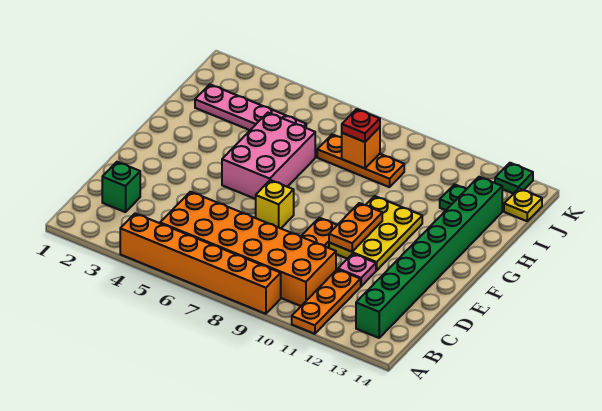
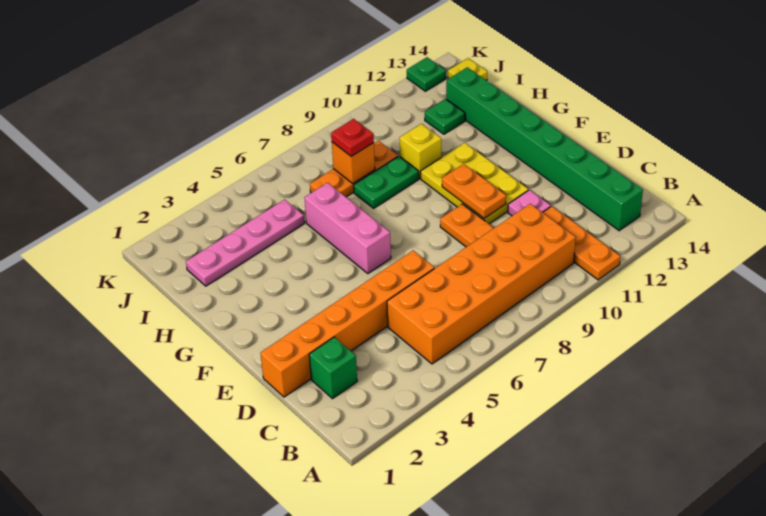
orange brick A4:A9 level 1 -> orange brick D1:D6 level 1
yellow brick E7 level 1 -> yellow brick H10 level 1
pink brick F5:H6 level 1 -> pink brick F6:H6 level 1
none -> green plate H8:H9 level 1

